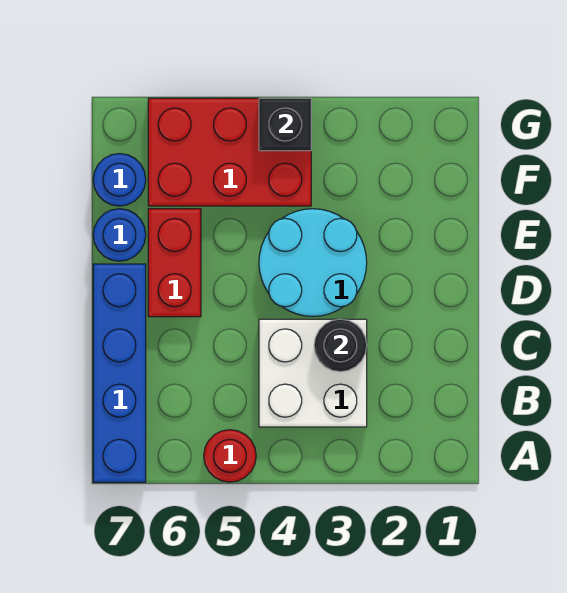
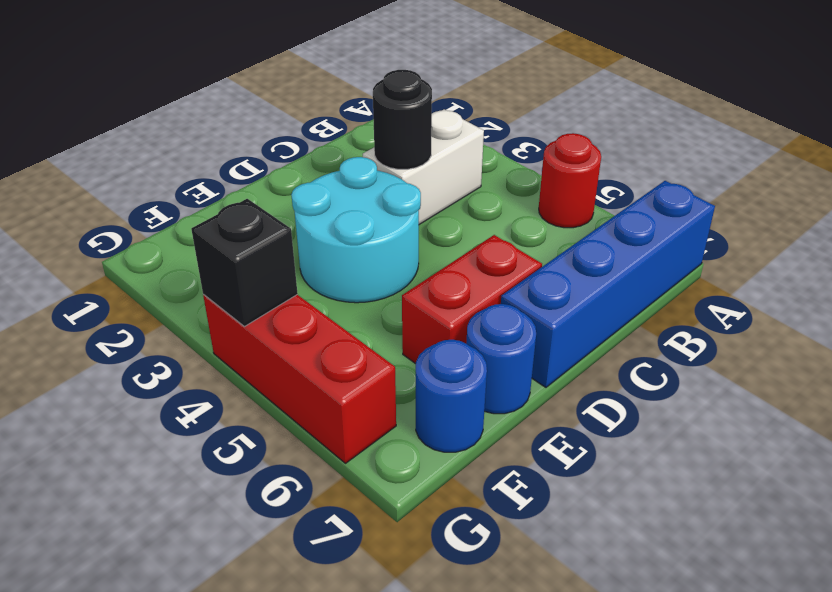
white brick B3:C4 level 1 -> white brick B3:C3 level 1
red brick F4:G6 level 1 -> red brick G4:G6 level 1

